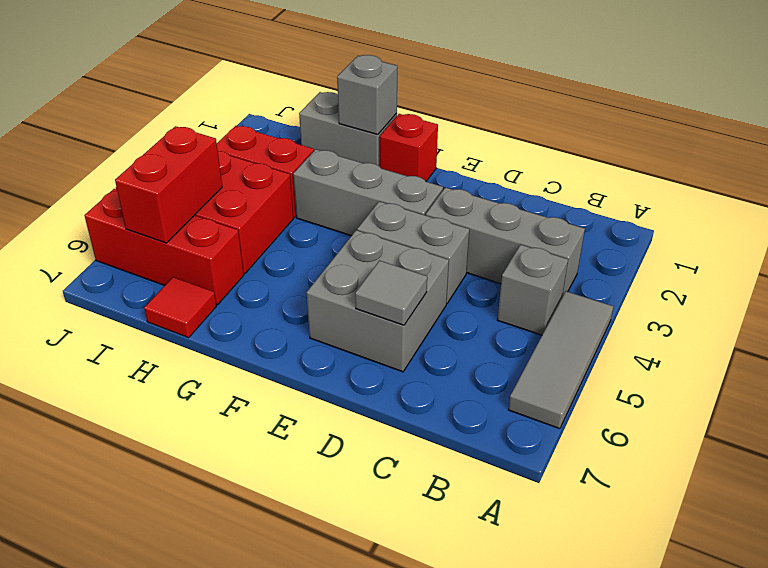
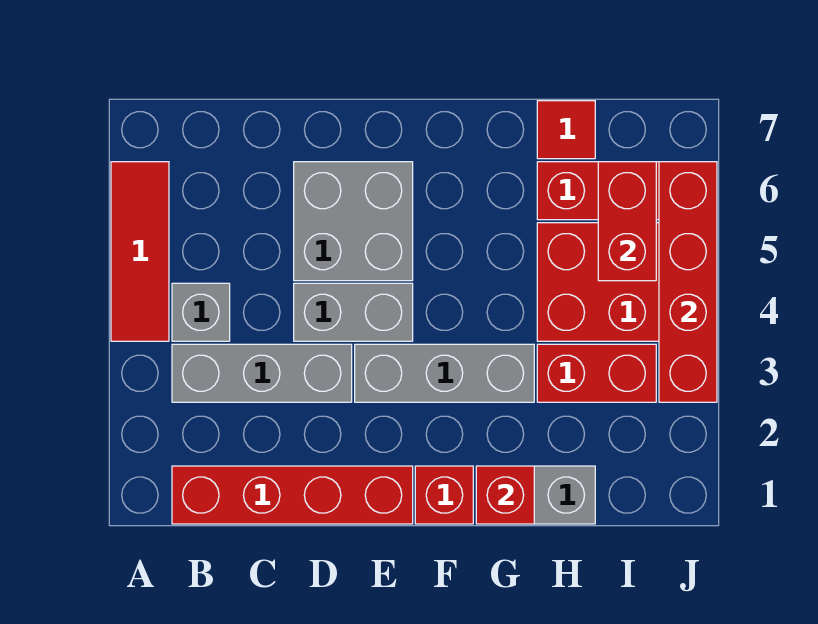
grey tile A4:A6 level 1 -> red tile A4:A6 level 1
none -> red brick B1:E1 level 1
grey tile D6 level 2 -> none
grey brick G1 level 2 -> red brick G1 level 2
none -> red brick J3:J6 level 2

